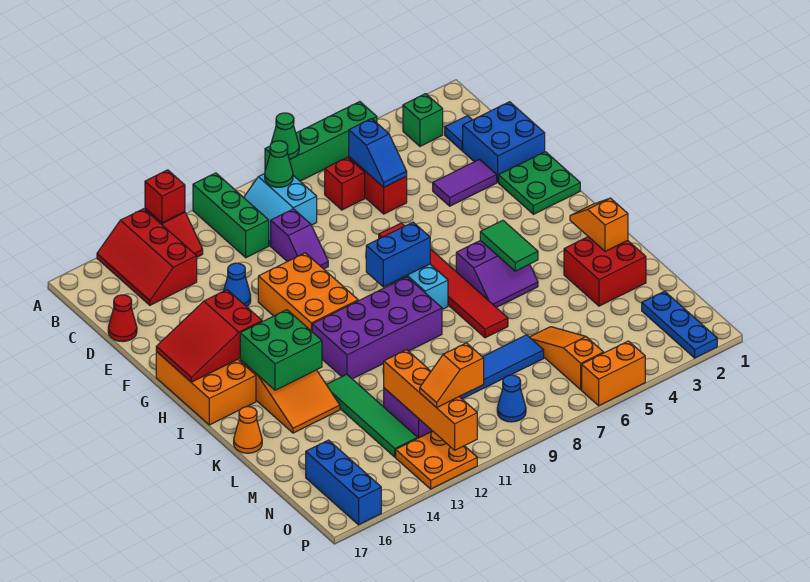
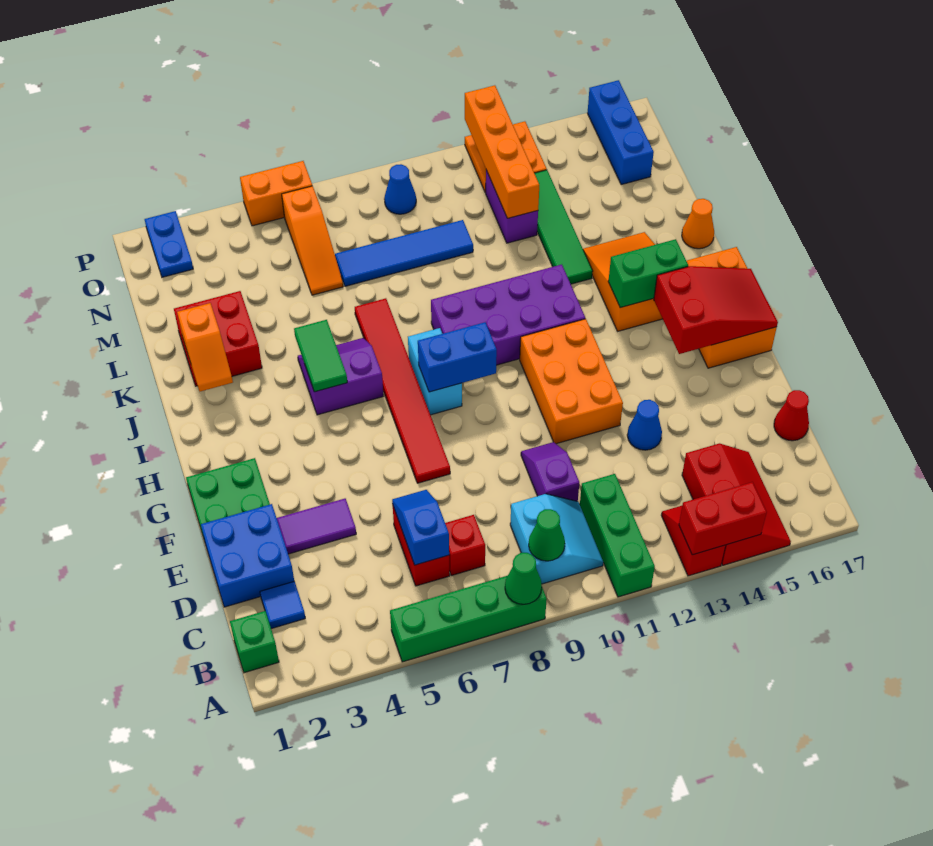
red brick A13 level 2 -> red brick A13:A14 level 2
green brick B3 level 1 -> green brick B1 level 1
green brick I14:J15 level 2 -> green brick I14:I15 level 2
blue plate N2:P2 level 1 -> blue plate O2:P2 level 1
orange slope O11:O12 level 3 top 11 -> none

